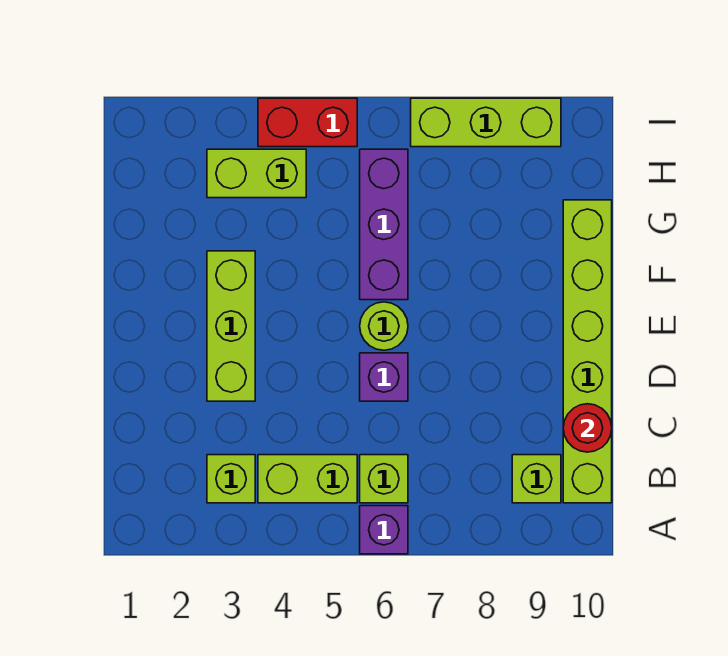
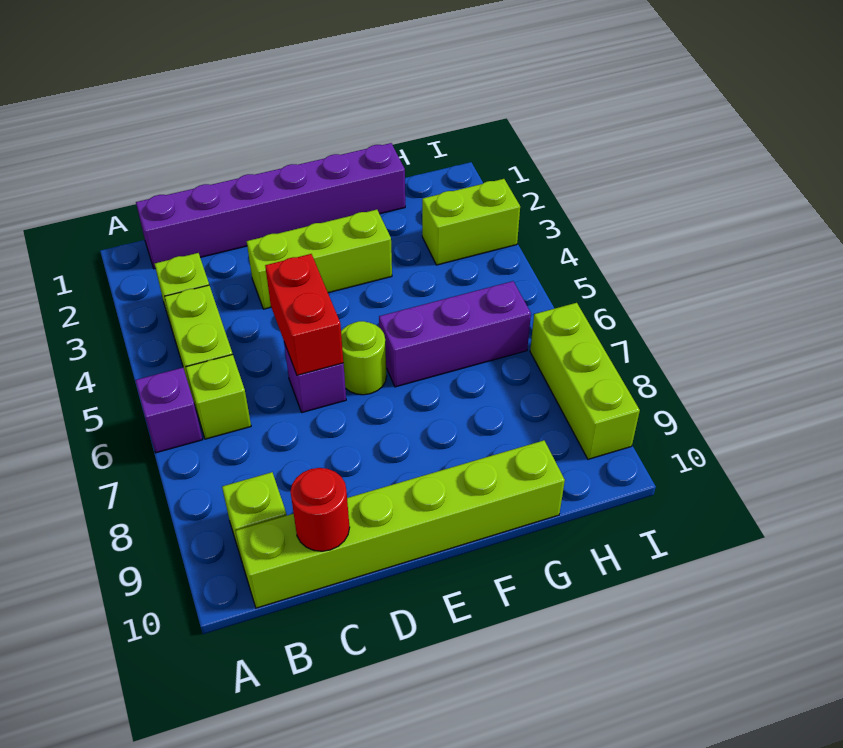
none -> purple brick B1:G1 level 1
lime brick H3:H4 level 1 -> lime brick H3:I3 level 1
red brick I4:I5 level 1 -> red brick D5:D6 level 2

